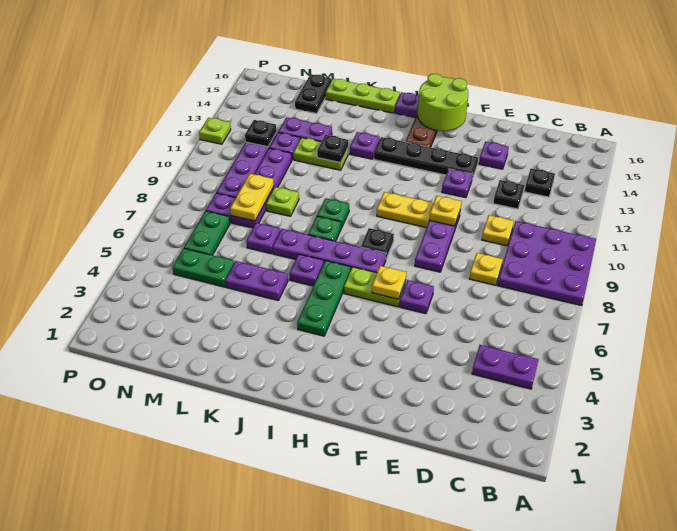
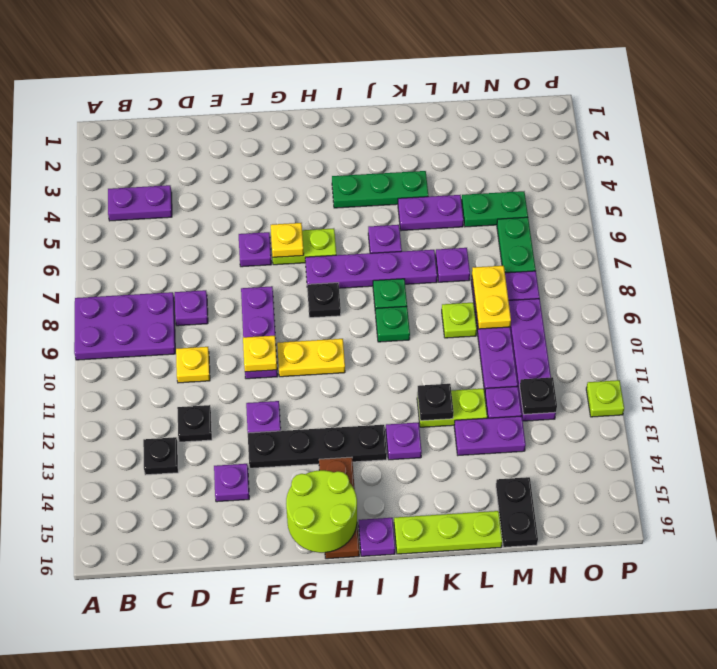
purple plate A8:C10 level 1 -> purple plate A8:C9 level 1
yellow plate D8 level 1 -> purple plate D8 level 1
green plate I4:I6 level 1 -> green plate I4:K4 level 1

